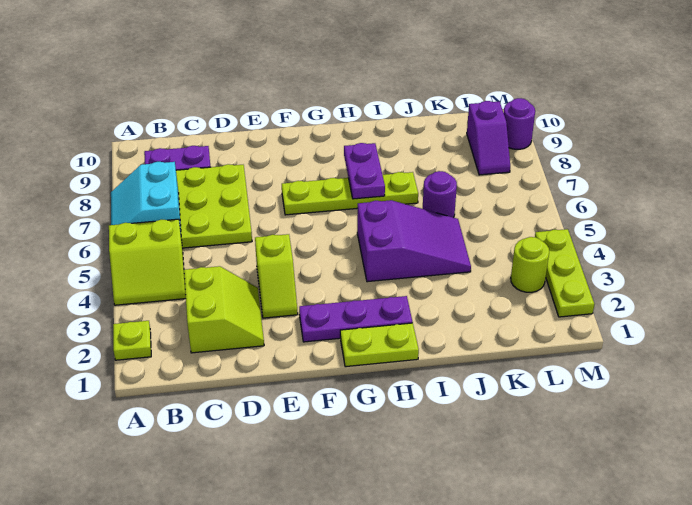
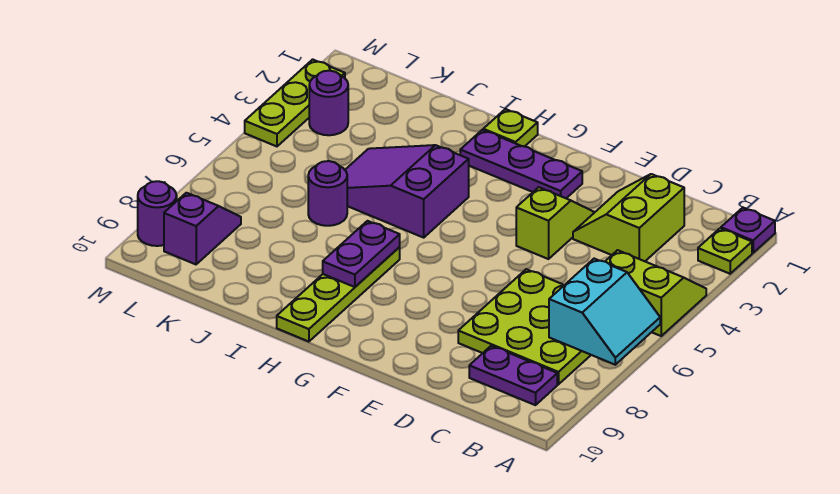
none -> purple plate A1 level 1
lime plate F7:I7 level 1 -> lime plate H7:H10 level 1
lime plate G1:H1 level 1 -> lime plate H1 level 1
lime round brick L3 level 1 -> purple round brick L3 level 1

